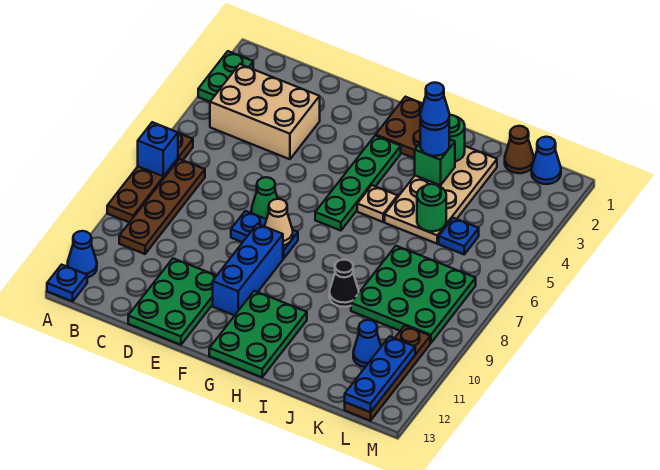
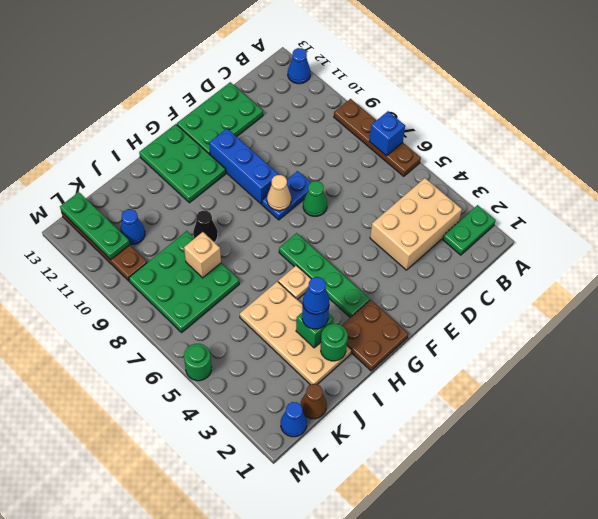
green plate A2:A3 level 1 -> green plate A2:B2 level 1
blue plate A13 level 1 -> none
brown plate B7:B10 level 1 -> none
green plate D11:E13 level 1 -> green plate D12:F13 level 1
green round brick J5 level 2 -> green round brick M5 level 1
none -> tan brick J8 level 2
blue plate K5 level 1 -> none
blue plate L11:L13 level 2 -> green plate L11:L13 level 2

